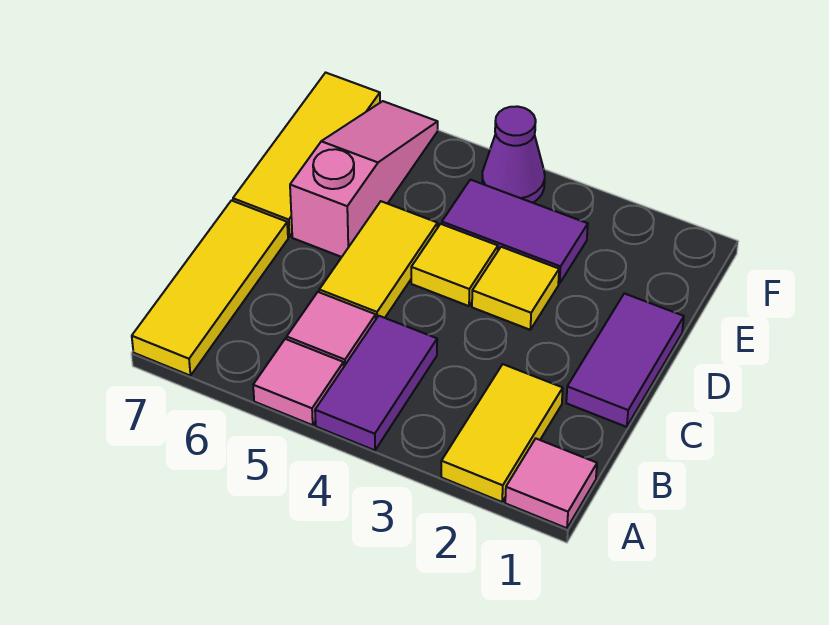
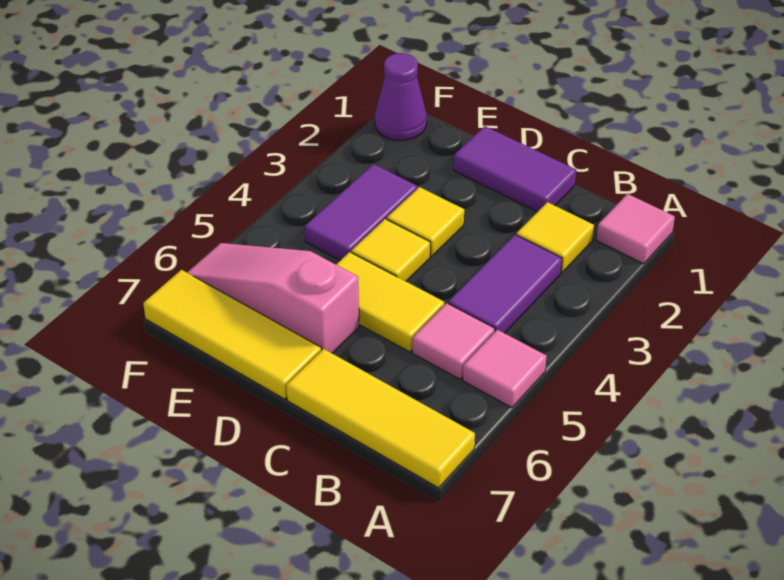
yellow tile A2:B2 level 1 -> yellow tile B2 level 1
purple tile A4:B4 level 1 -> purple tile B3:B4 level 1
purple cone F4 level 1 -> purple cone F1 level 1

